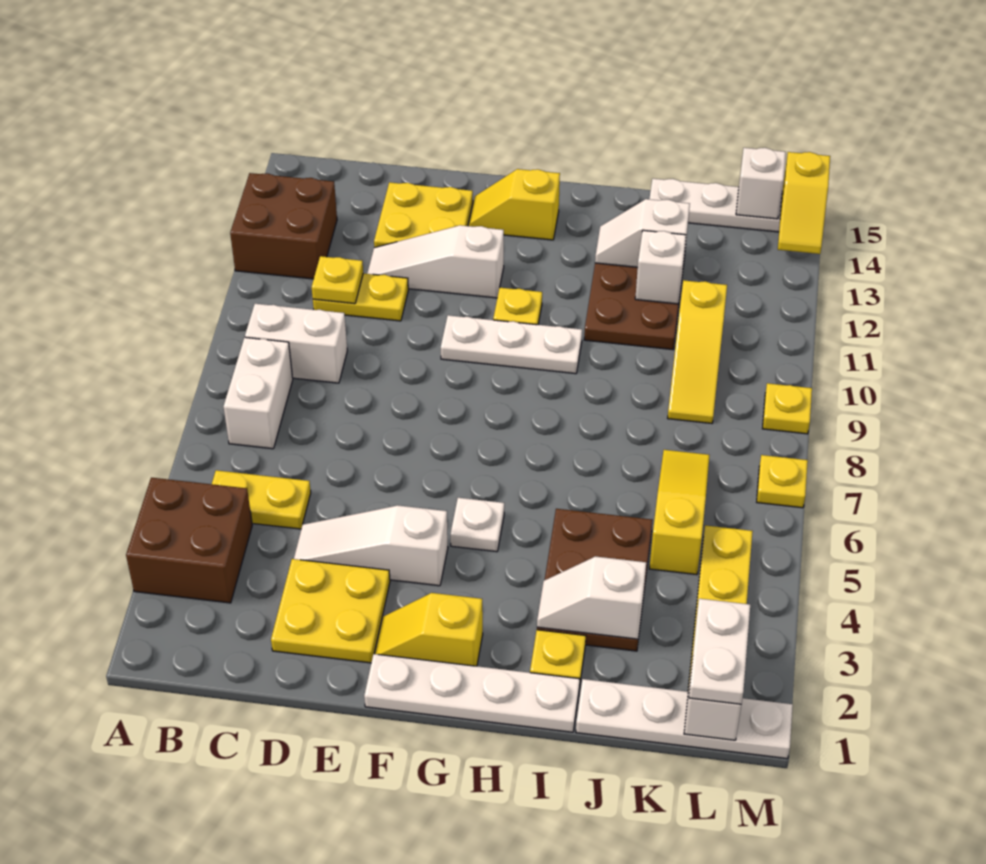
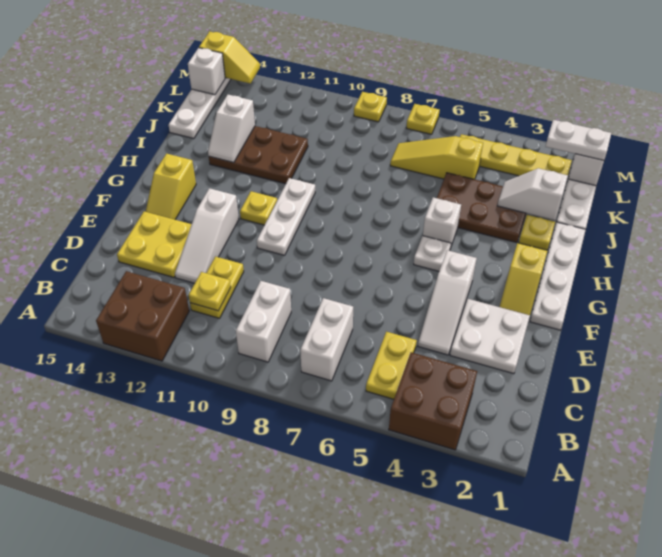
white brick B7:B8 level 1 -> white brick B7:C7 level 1
yellow plate D2:E3 level 1 -> white plate D2:E3 level 1
white slope I3:J3 level 2 top J -> white slope J2:J3 level 2 top 2
white brick J12 level 2 -> white brick H5 level 1
yellow slope K9:K11 level 1 top 11 -> none

